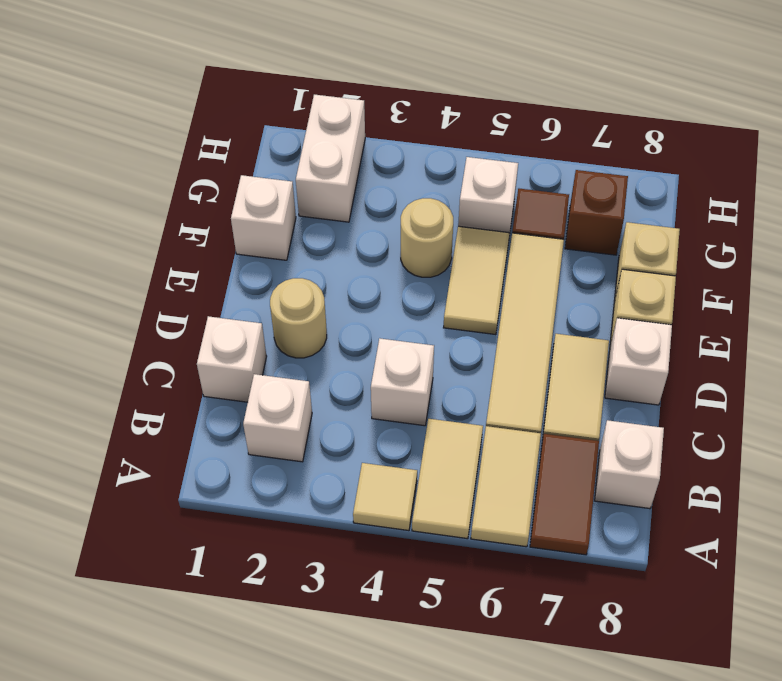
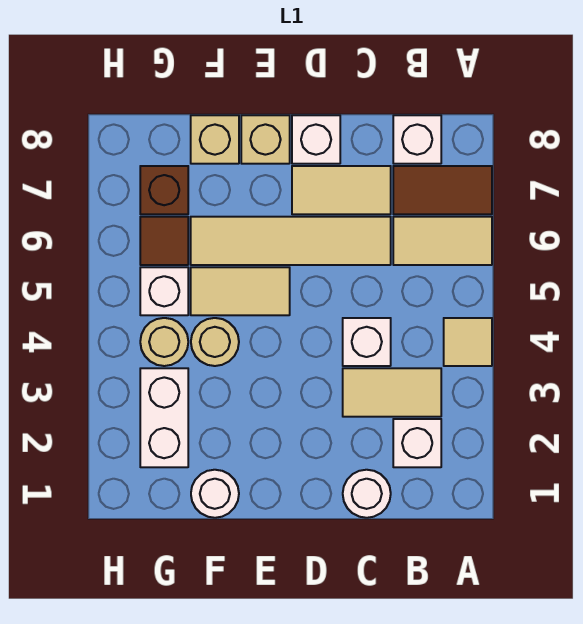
tan tile A5:B5 level 1 -> tan tile B3:C3 level 1
white brick C1 level 1 -> white round brick C1 level 1
tan round brick D2 level 1 -> tan round brick G4 level 1
white brick F1 level 1 -> white round brick F1 level 1
white brick G2:H2 level 1 -> white brick G2:G3 level 1

